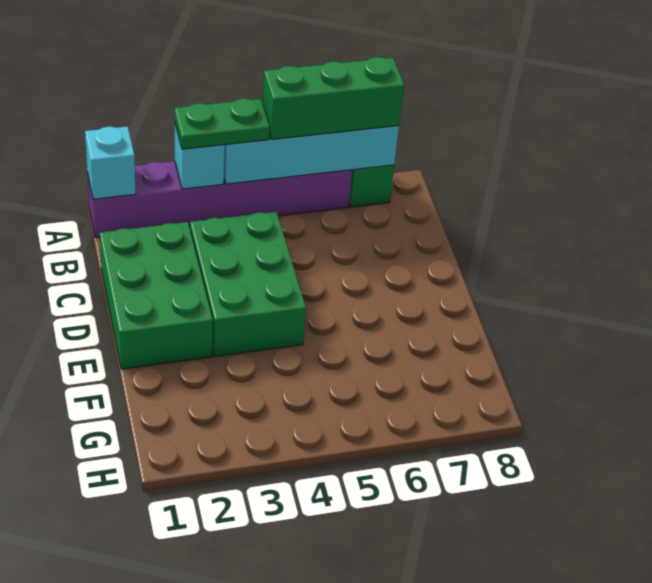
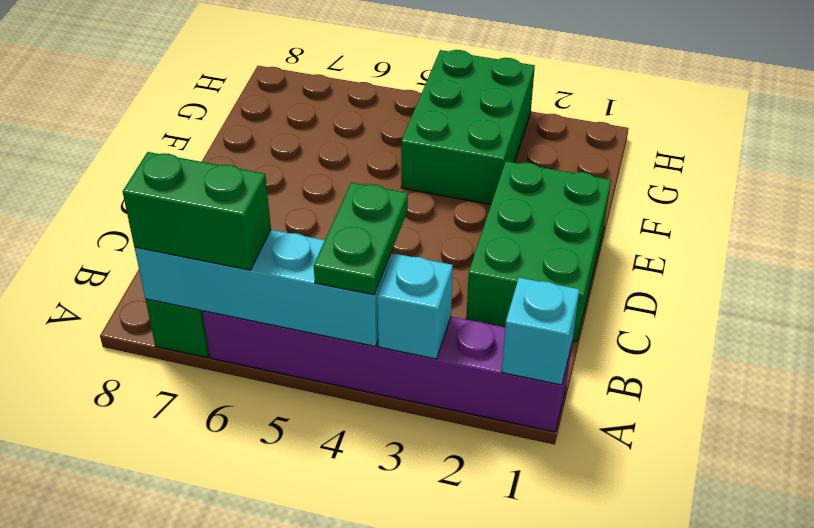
green plate A3:A4 level 3 -> green plate A4:B4 level 3
green brick A5:A7 level 3 -> green brick A6:A7 level 3
green brick C3:E4 level 1 -> green brick F3:H4 level 1

